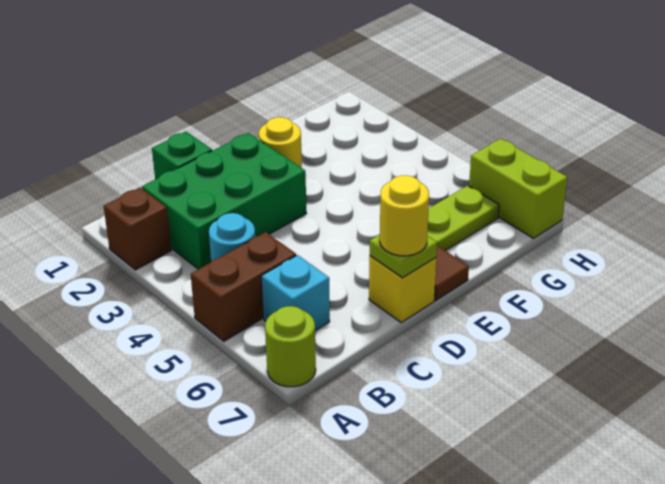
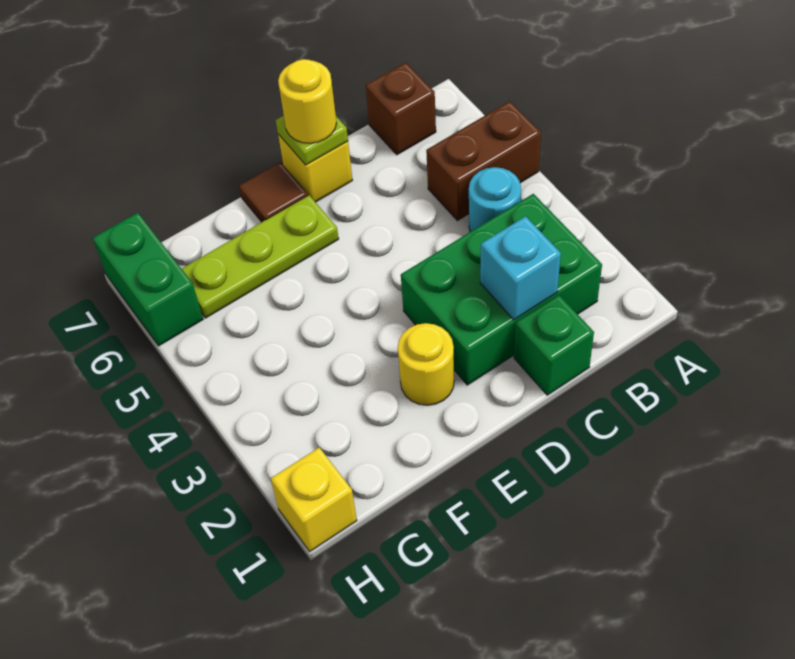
brown brick A2 level 1 -> brown brick B7 level 1
lime round brick A7 level 1 -> none
cyan brick B6 level 1 -> cyan brick C2 level 2
none -> yellow brick H1 level 1
lime brick H6:H7 level 1 -> green brick H6:H7 level 1

